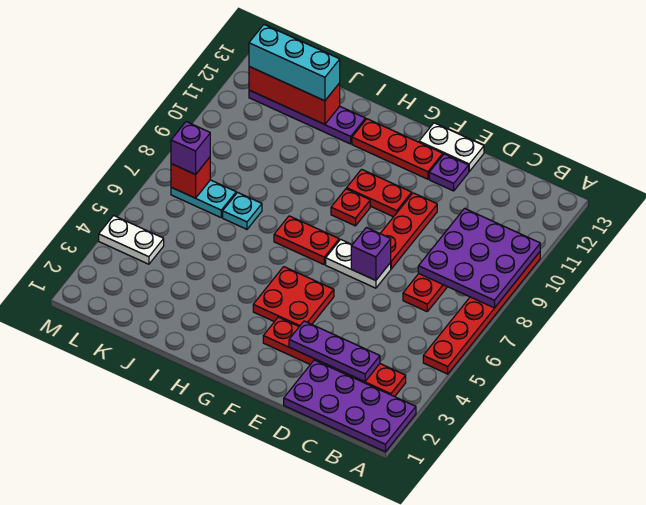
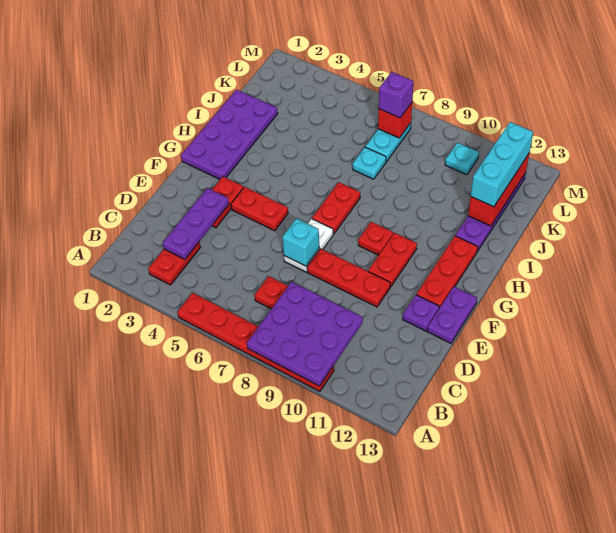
purple plate A1:D2 level 1 -> purple plate G1:J2 level 1
purple brick E7 level 2 -> cyan brick E7 level 2
white plate E13:F13 level 1 -> purple plate E13:F13 level 1
red plate F4:G5 level 1 -> red plate F4:F5 level 1
white plate L4:M4 level 1 -> none
none -> cyan plate L10 level 1

